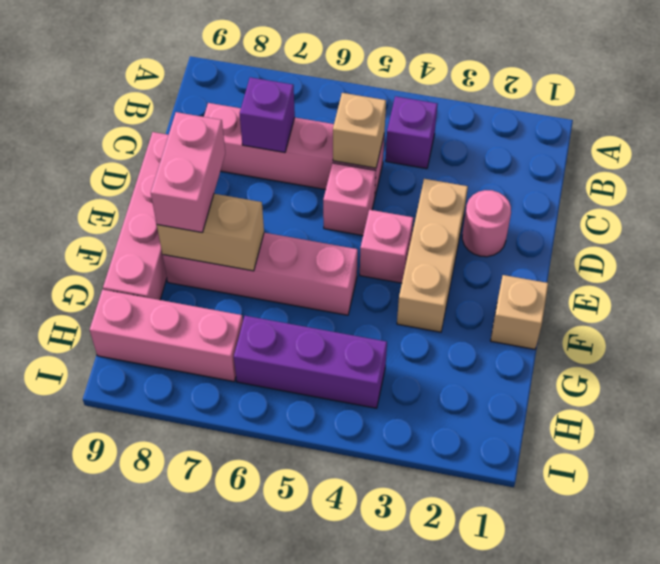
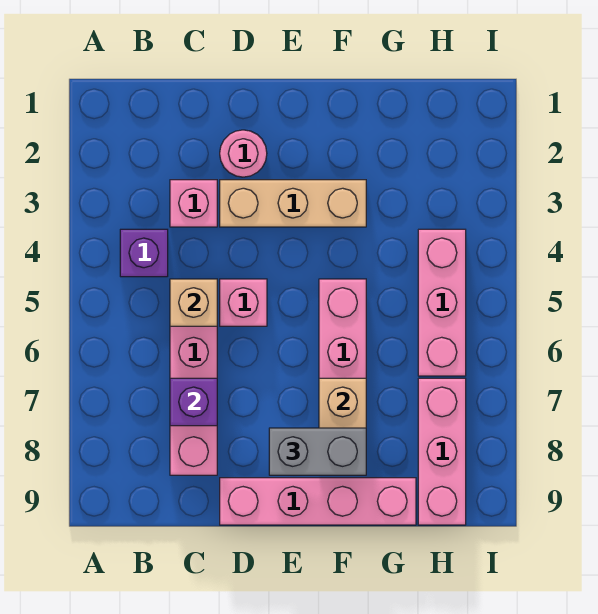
pink brick E4 level 1 -> pink brick C3 level 1
pink brick E8:F8 level 3 -> grey brick E8:F8 level 3
tan brick F1 level 1 -> none
purple brick H4:H6 level 1 -> pink brick H4:H6 level 1

